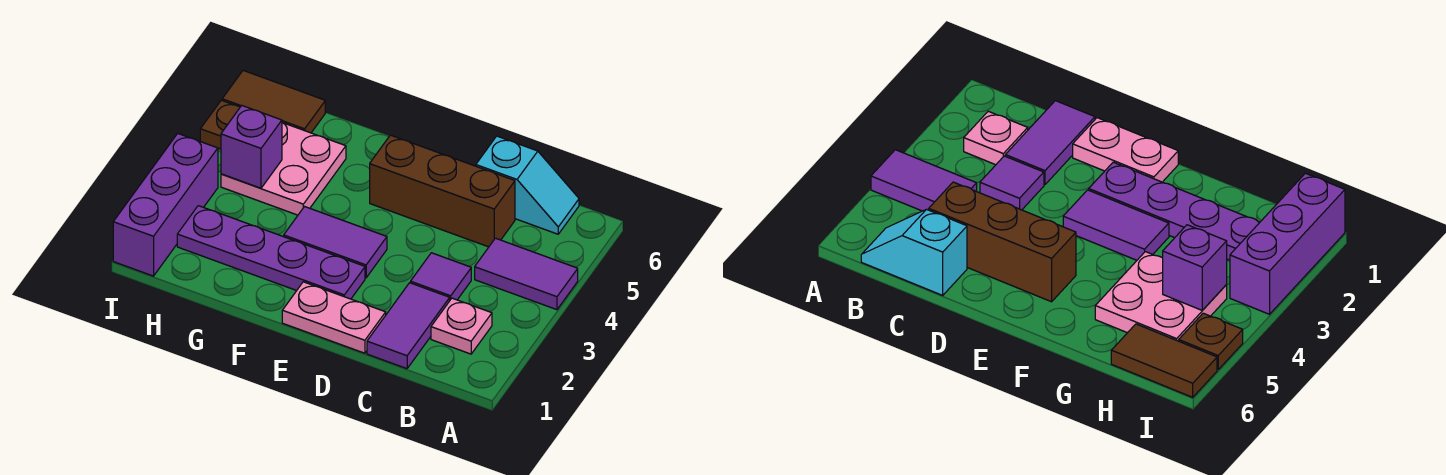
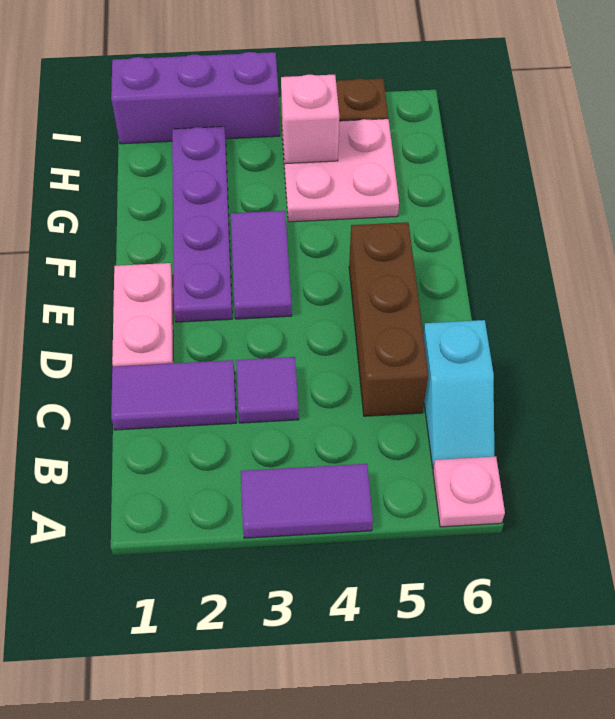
purple tile A4:B4 level 1 -> purple tile A3:A4 level 1
pink plate B2 level 1 -> pink plate A6 level 1
purple brick H4 level 2 -> pink brick H4 level 2
brown tile H6:I6 level 1 -> none

